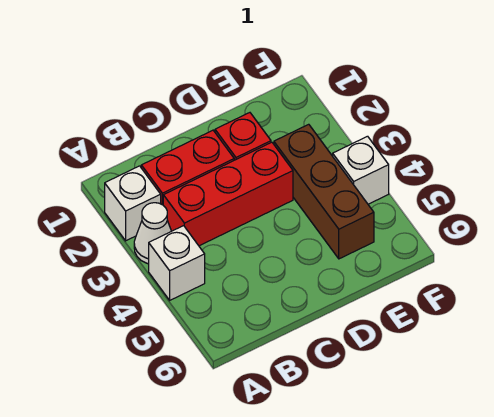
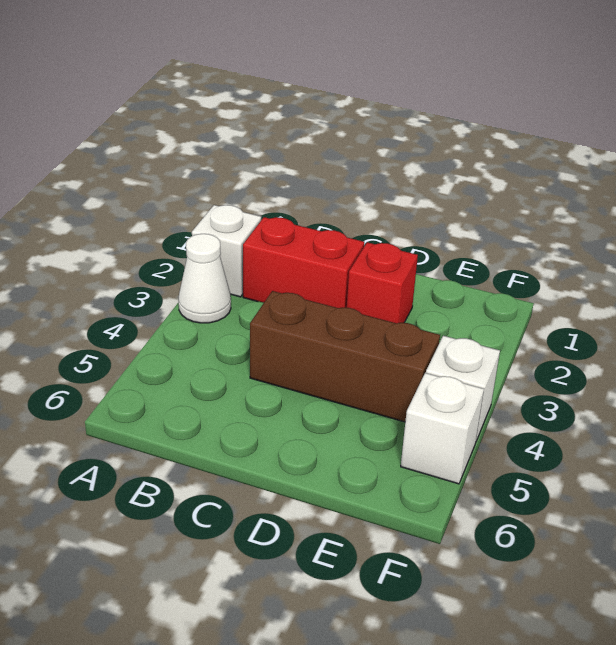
white brick A4 level 1 -> white brick F5 level 1
red brick B3:D3 level 1 -> none
brown brick E3:E5 level 1 -> brown brick C4:E4 level 1

